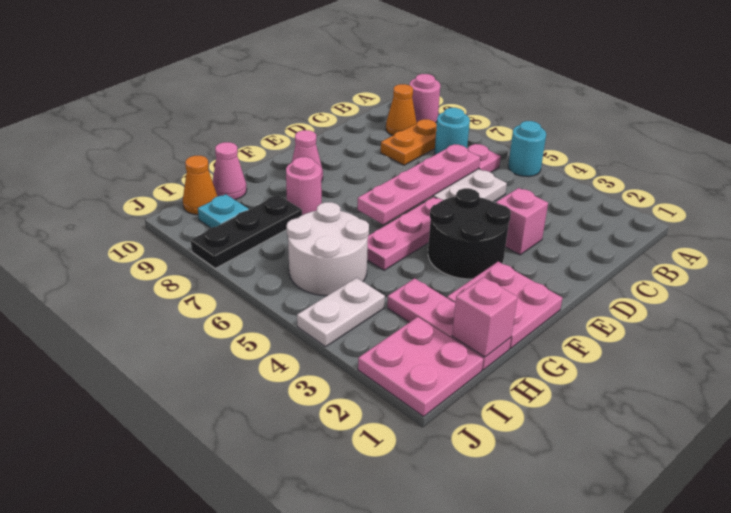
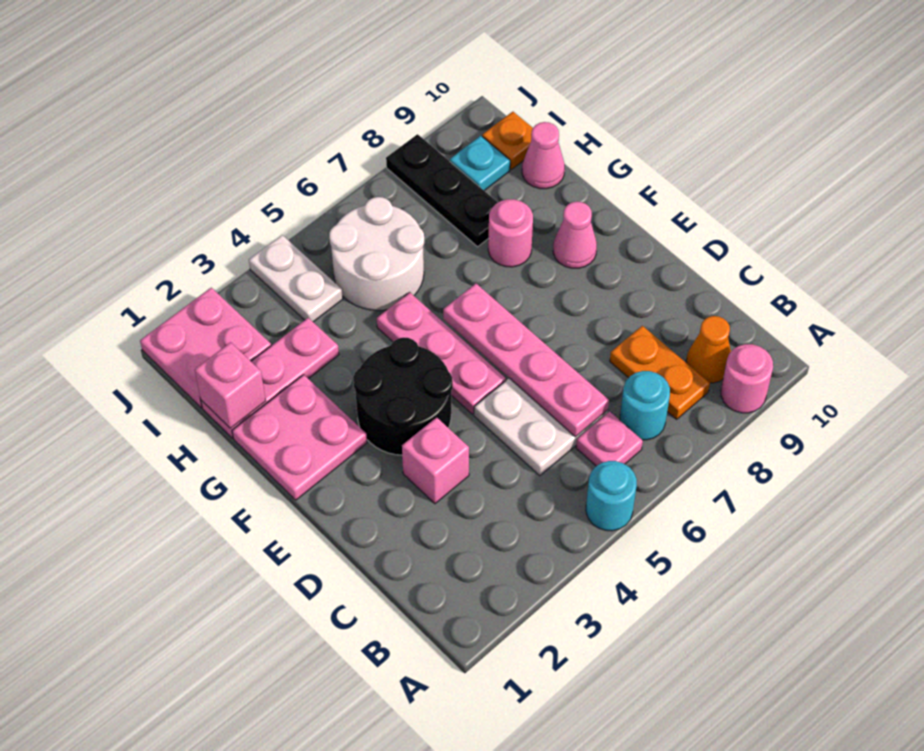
orange cone I10 level 1 -> orange plate I10 level 1

